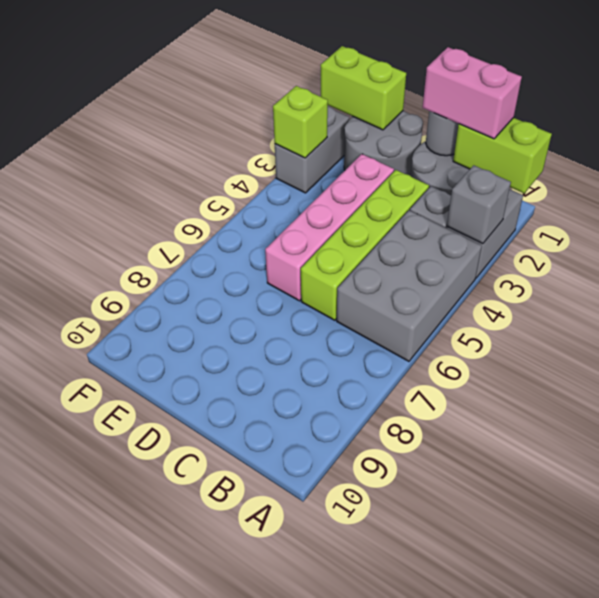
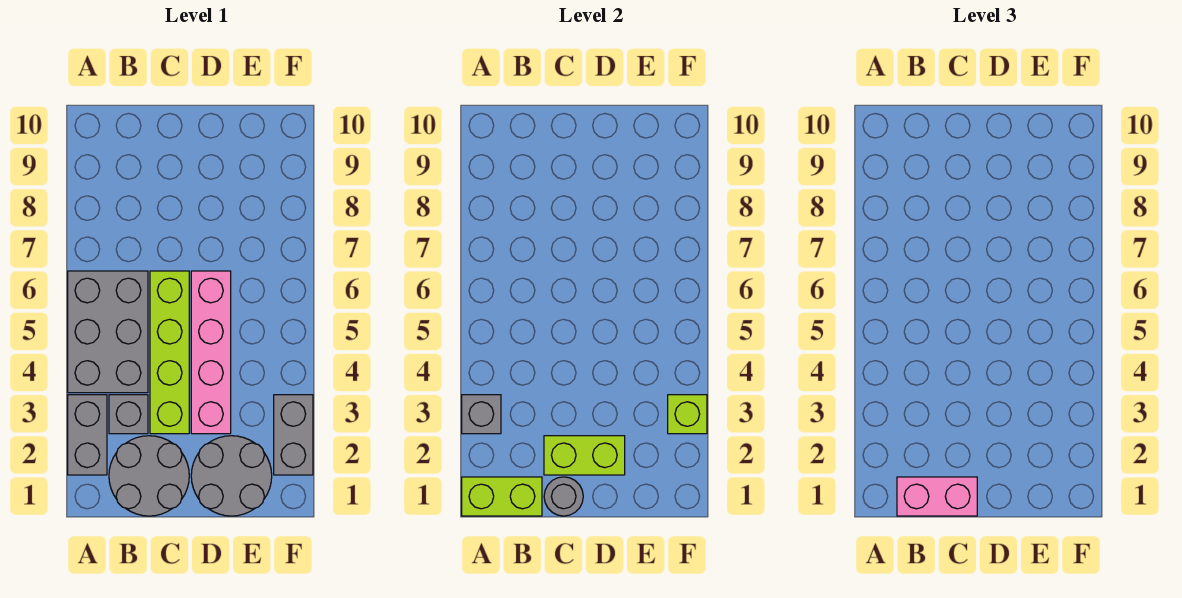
lime brick E1:F1 level 2 -> lime brick C2:D2 level 2

